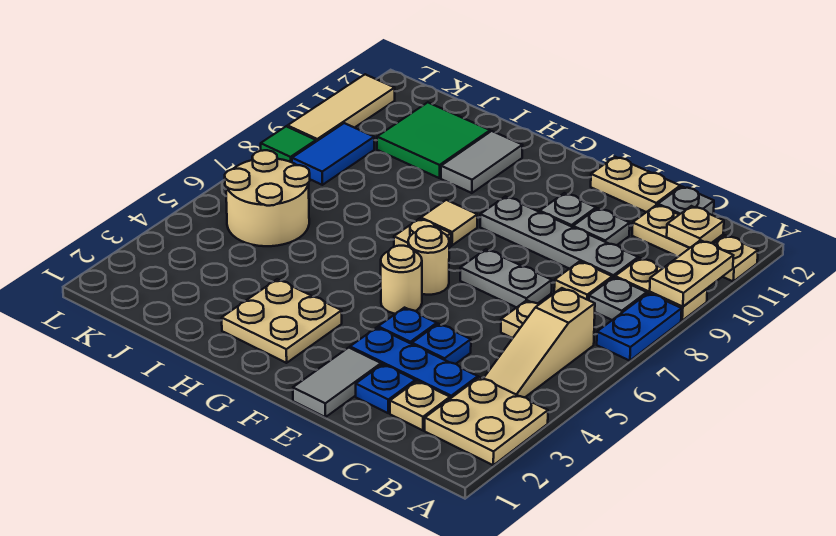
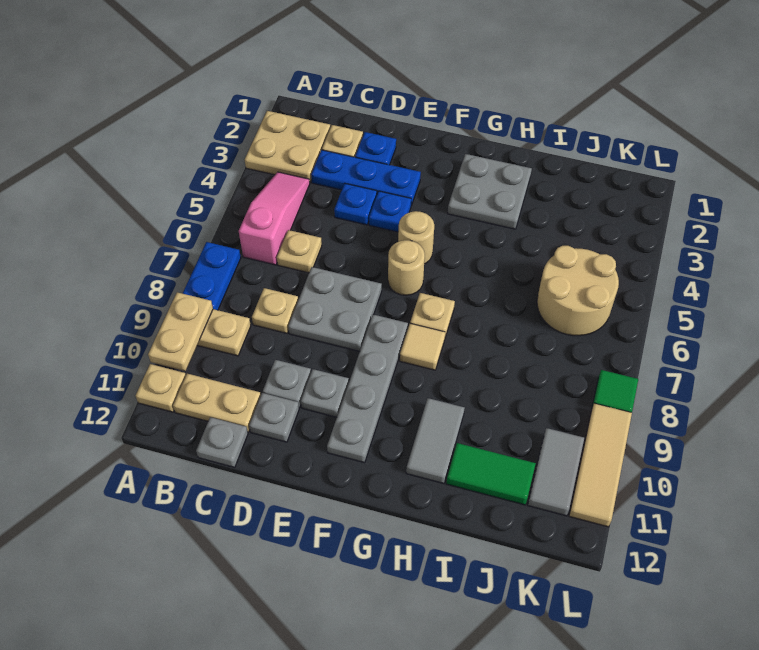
tan slope B4:B6 level 1 top 6 -> pink slope B4:B6 level 1 top 6
grey plate B8 level 1 -> grey plate D11 level 1
tan plate B11 level 2 -> none
grey plate C9:F9 level 1 -> grey plate F8:F11 level 1
grey plate D7:E7 level 1 -> grey plate D7:E8 level 1
tan plate D12:E12 level 1 -> none
grey tile E1:E2 level 1 -> grey tile K10:K11 level 1
tan plate G2:H3 level 1 -> grey plate G2:H3 level 1
green tile I10:J11 level 1 -> green tile I11:J11 level 1
blue tile K8:K9 level 1 -> none

